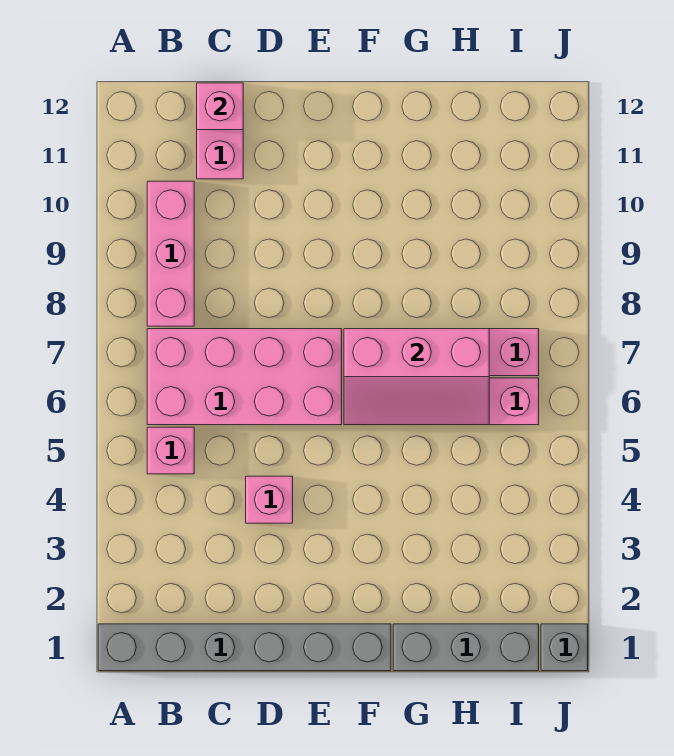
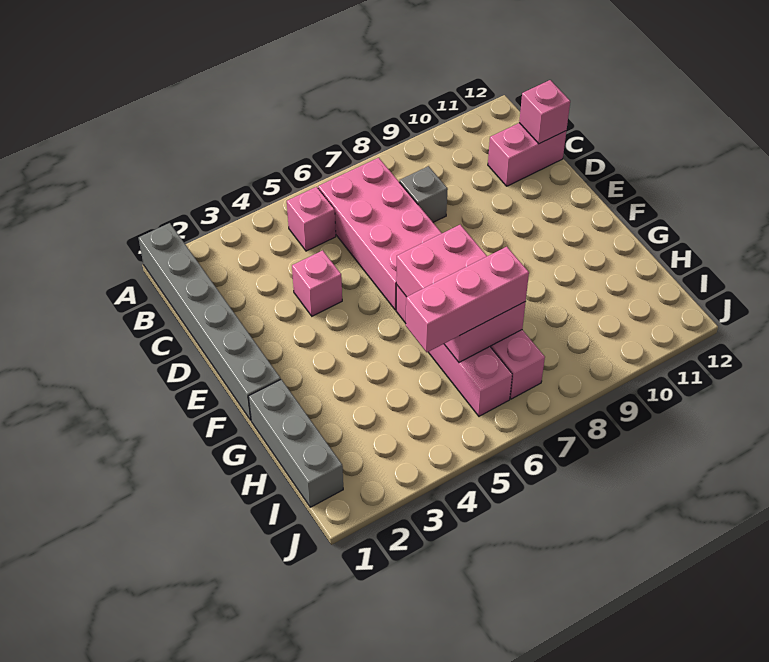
pink brick B8:B10 level 1 -> pink brick H5:H7 level 3
pink slope F6:H7 level 2 top 7 -> pink brick F6:H7 level 2
grey brick J1 level 1 -> grey brick C8 level 1

